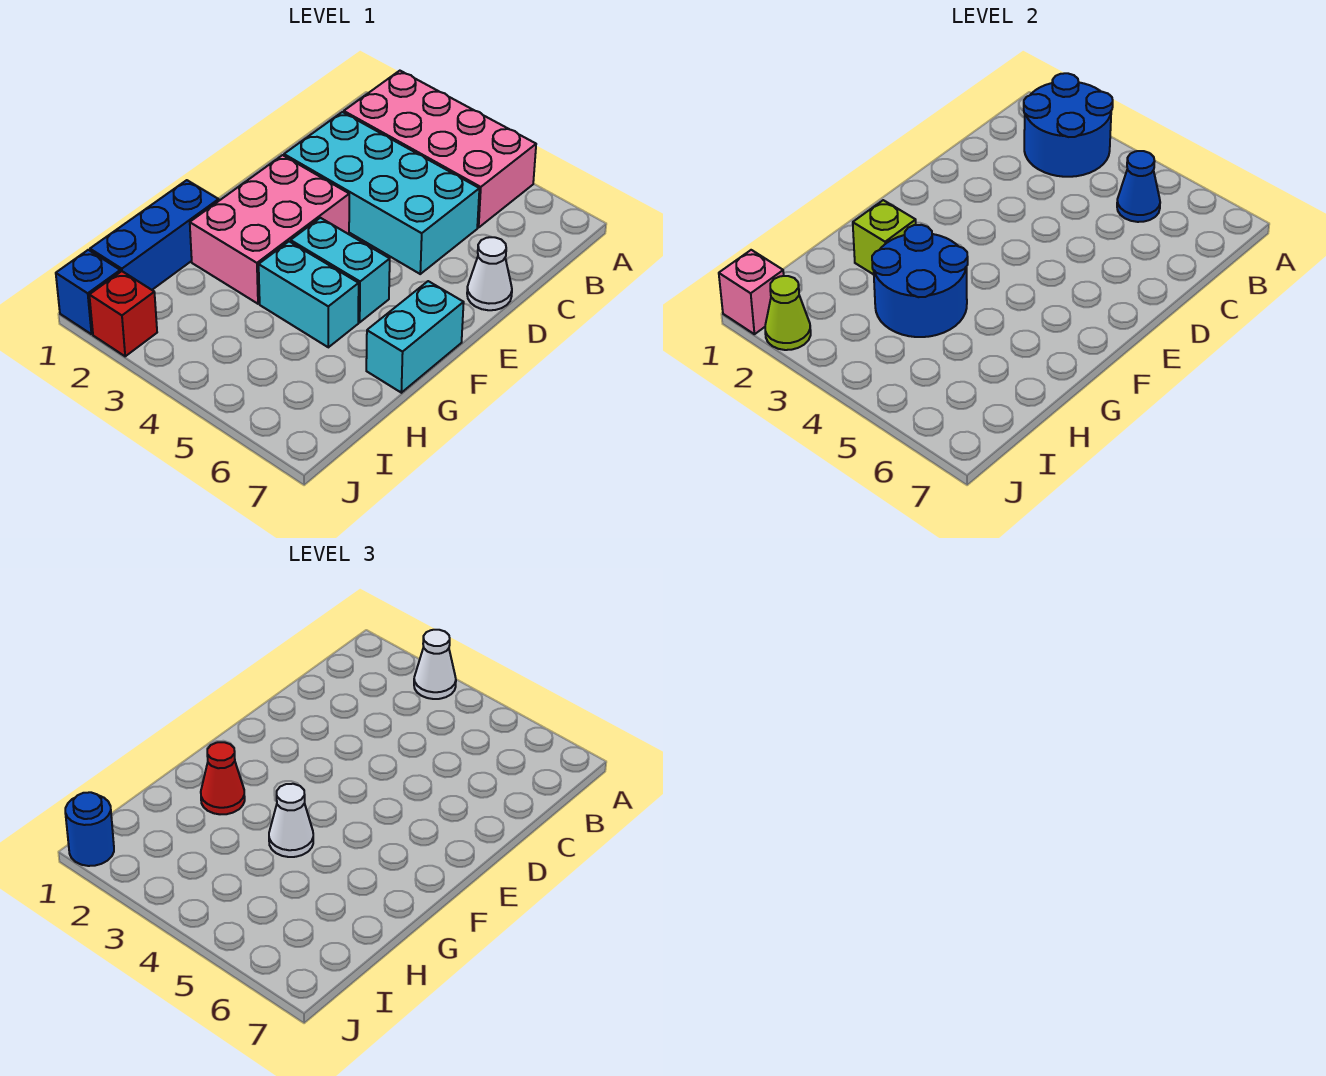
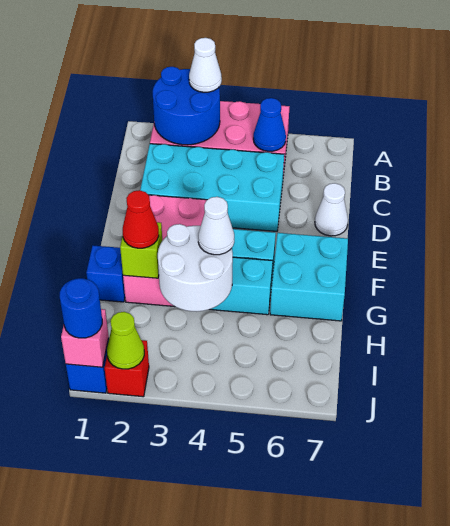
cyan brick F7:G7 level 1 -> cyan brick F6:G7 level 1
blue brick G1:I1 level 1 -> blue brick G1 level 1
blue round brick G3:H4 level 2 -> white round brick G3:H4 level 2

